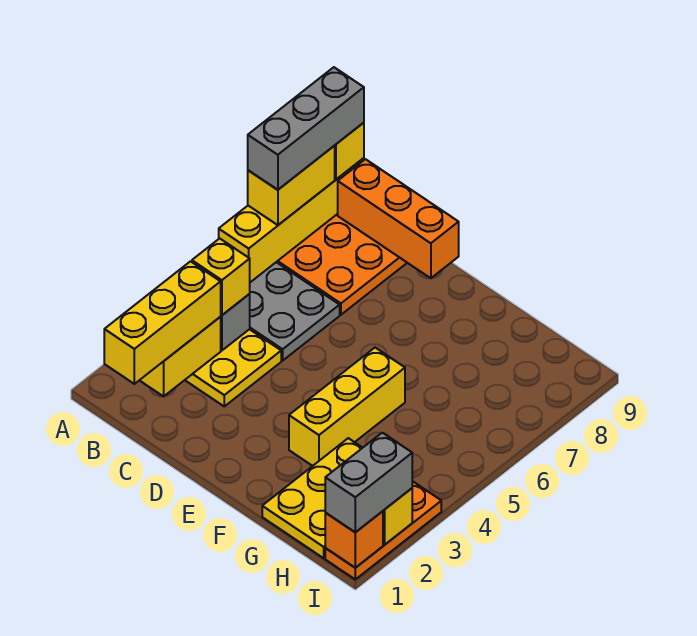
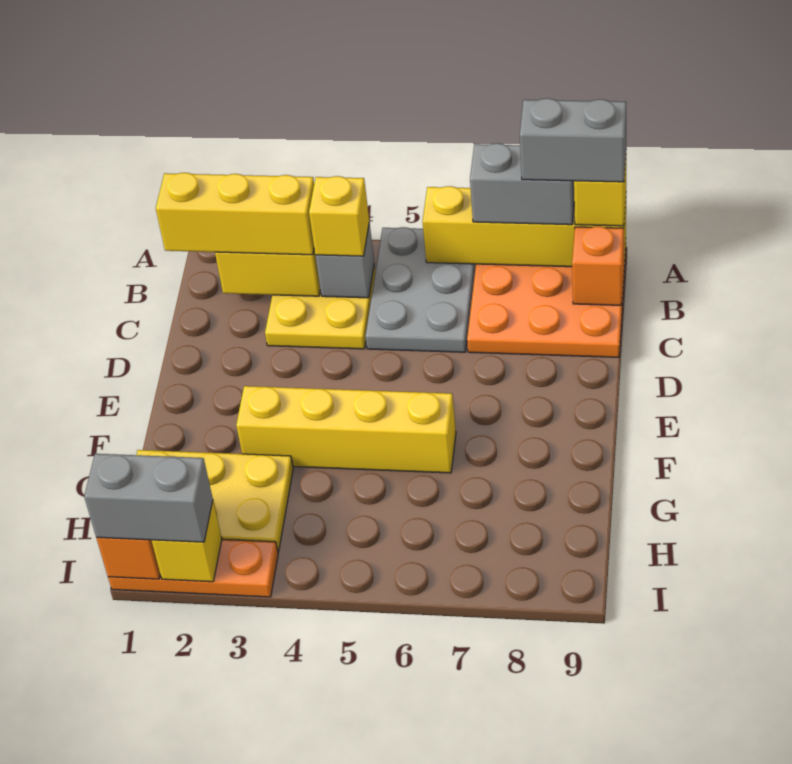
yellow brick A7:A8 level 3 -> grey brick A7:A8 level 3
grey brick A7:A9 level 4 -> grey brick A8:A9 level 4
orange brick B9:D9 level 2 -> orange brick B9 level 2
yellow brick F3:F5 level 1 -> yellow brick F3:F6 level 1

